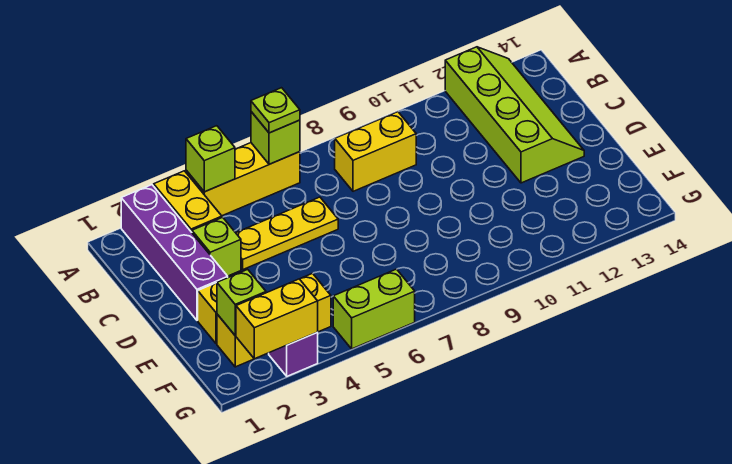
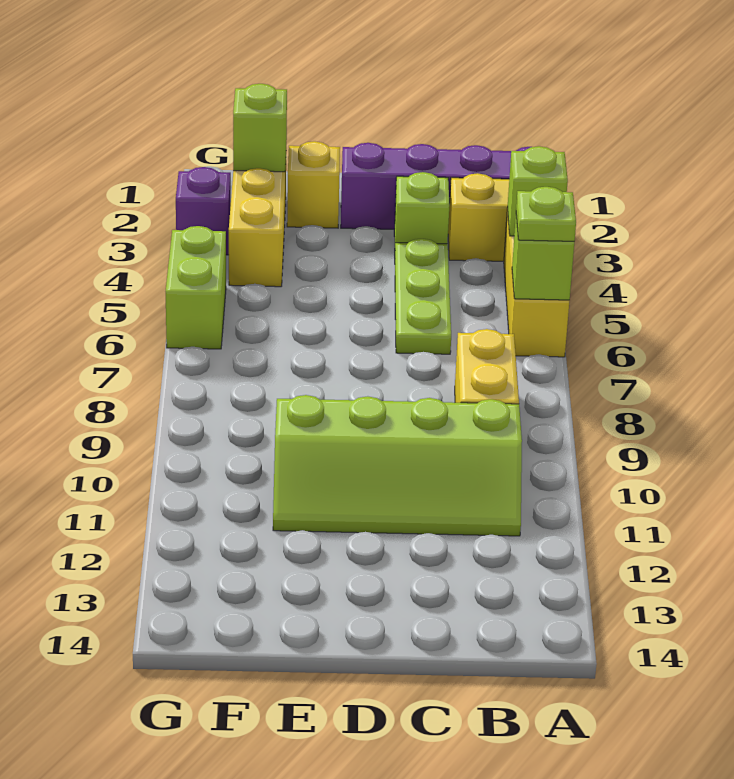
lime slope A12:D13 level 1 top 12 -> lime slope B10:E11 level 1 top 10
yellow plate C4:C6 level 1 -> lime plate C4:C6 level 1
yellow brick G2:G3 level 2 -> none

